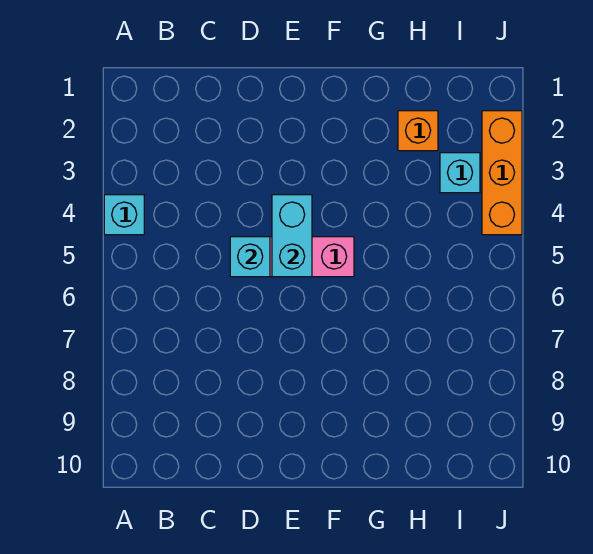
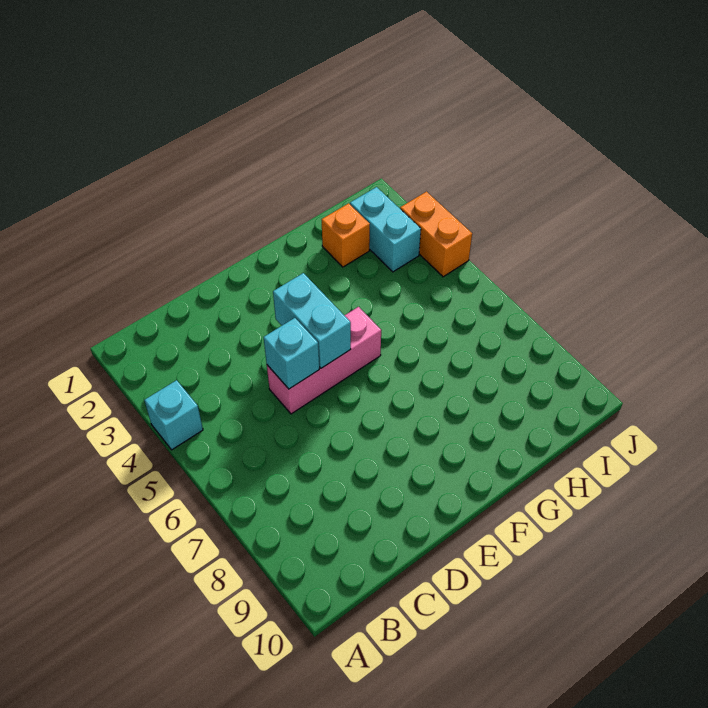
cyan brick I3 level 1 -> cyan brick I2:I3 level 1
orange brick J2:J4 level 1 -> orange brick J3:J4 level 1

